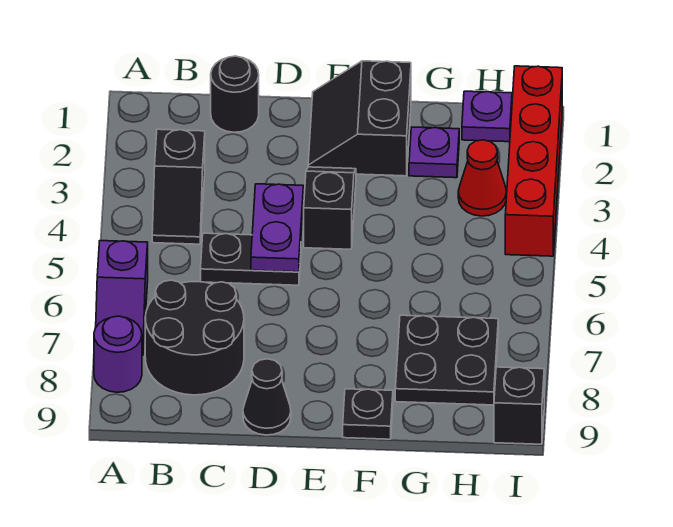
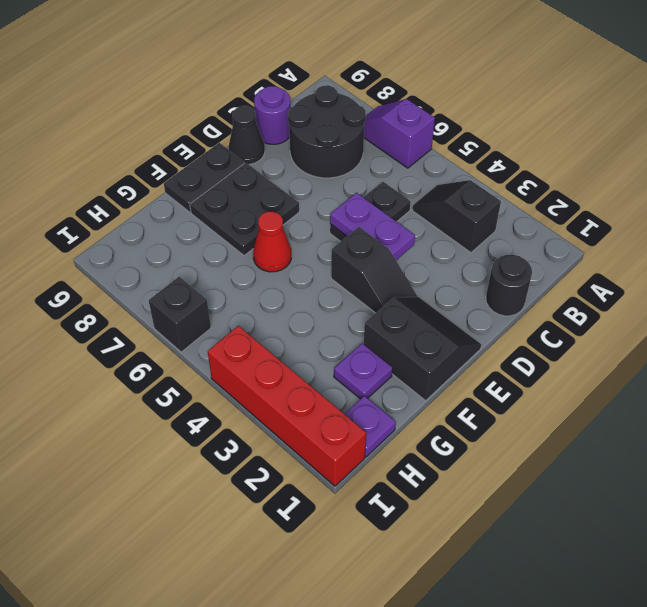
purple round brick A8 level 1 -> purple round brick C9 level 1
black plate F9 level 1 -> black plate E9:F9 level 1
black plate G7:H8 level 1 -> black plate E7:F8 level 1
red cone H3 level 1 -> red cone F6 level 1
black brick I9 level 1 -> black brick I6 level 1

